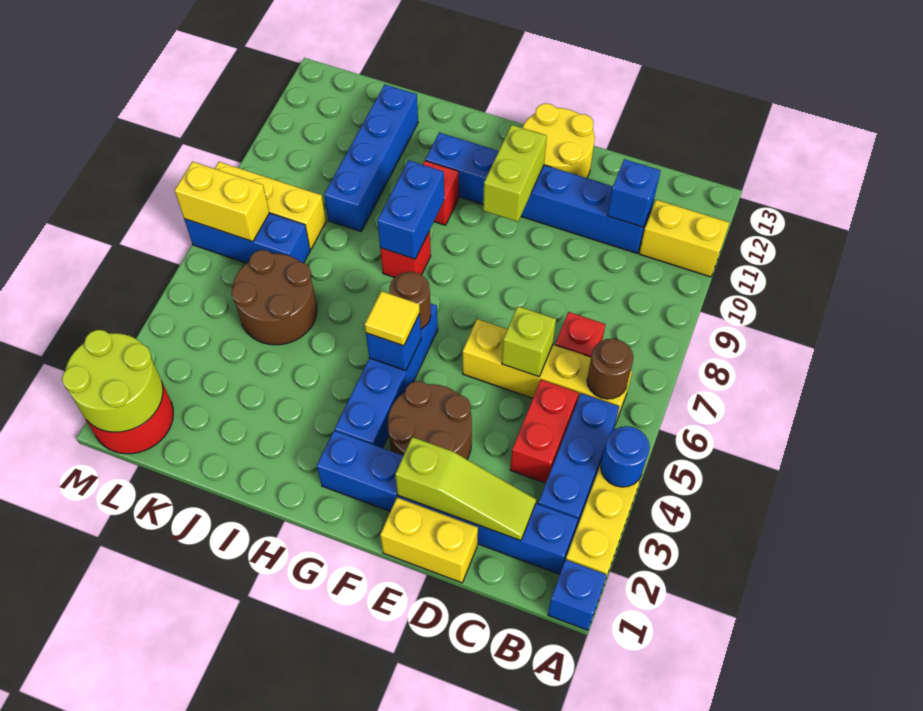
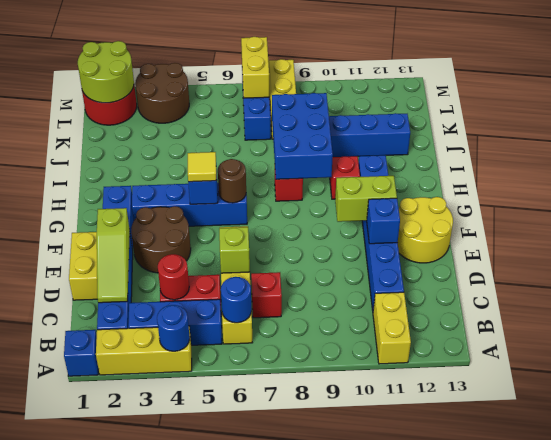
brown round brick B6 level 2 -> blue round brick B6 level 2
none -> red round brick C4 level 2
blue brick C11 level 2 -> blue brick E11 level 2
blue brick H8:H9 level 2 -> blue brick H8:J9 level 2
brown round brick J5:K6 level 1 -> brown round brick L3:M4 level 1

